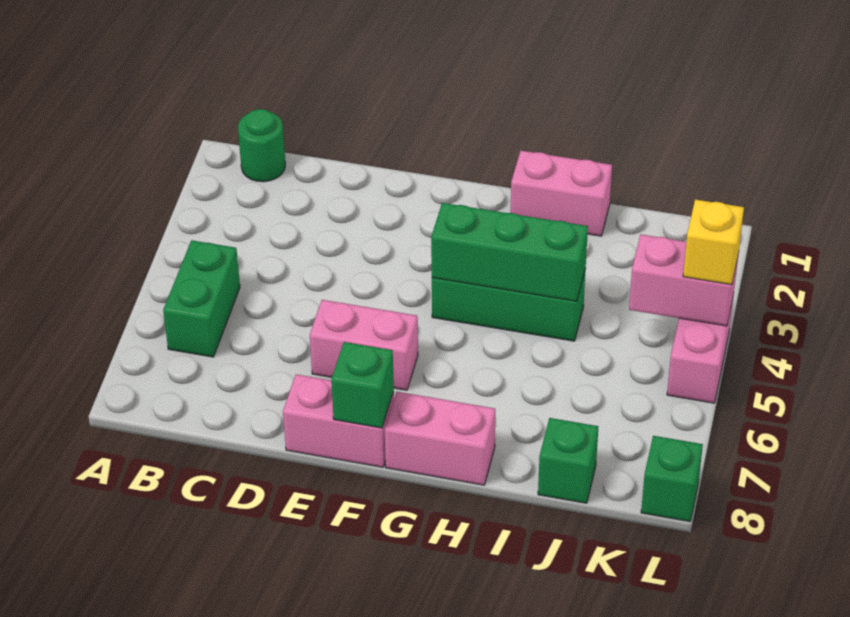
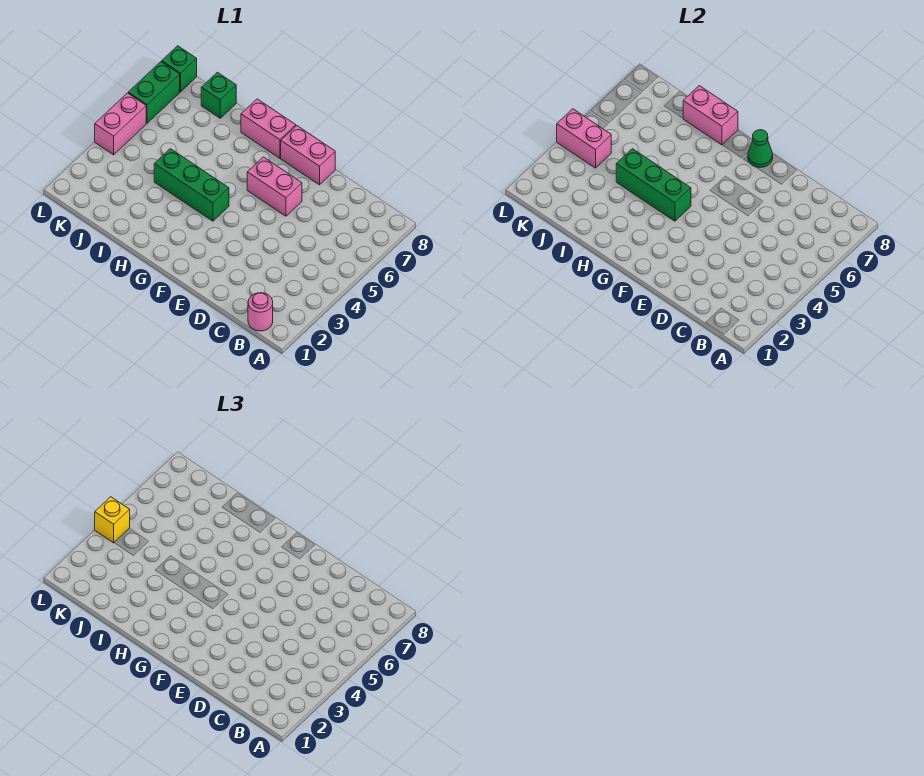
green round brick B1 level 1 -> pink round brick B1 level 1
green brick B5:B6 level 1 -> green brick L6:L7 level 1
green brick F8 level 2 -> green cone F8 level 2
pink brick H1:I1 level 1 -> pink brick H8:I8 level 2

